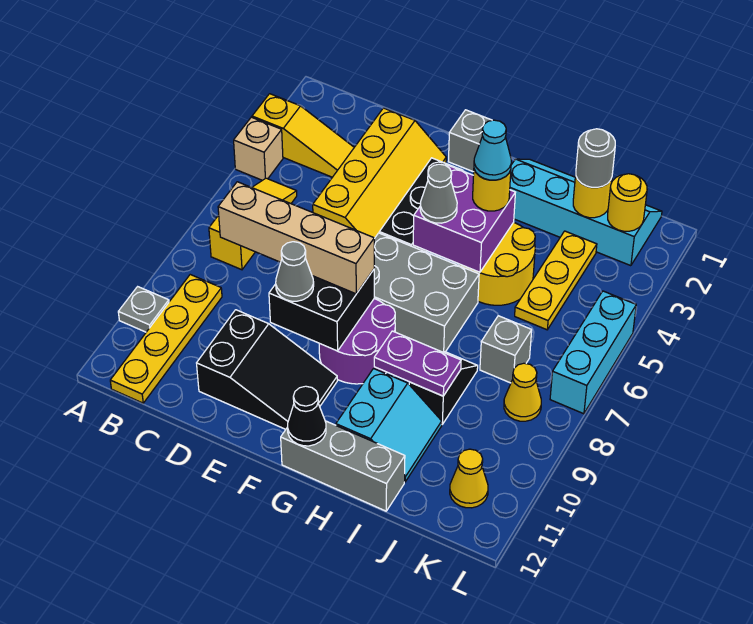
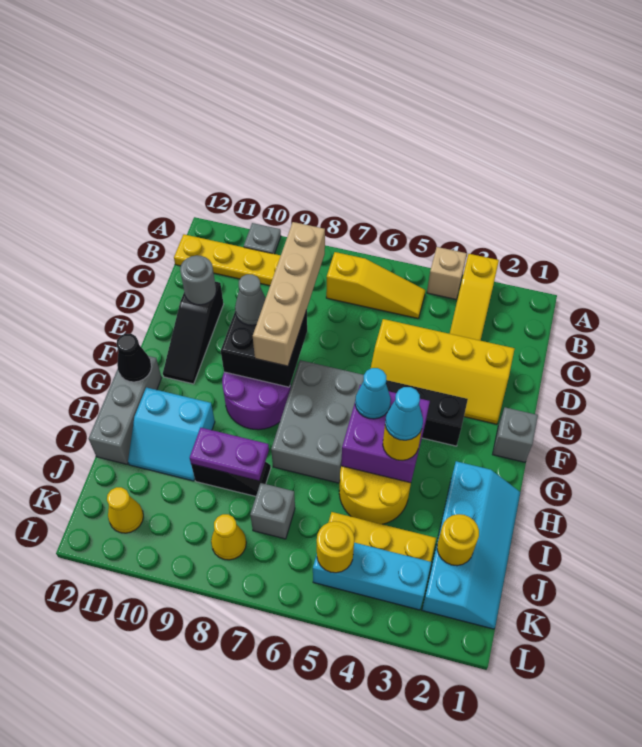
black slope D10:F11 level 1 top D -> black slope D11:F11 level 1 top D
grey cone G5 level 3 -> cyan cone G5 level 3
purple plate H9:I9 level 2 -> purple plate I8:I9 level 2
grey round brick J2 level 3 -> grey round brick D11 level 2
yellow round brick K2 level 2 -> yellow round brick K5 level 2
cyan brick L5:L7 level 1 -> cyan brick K3:K5 level 1

